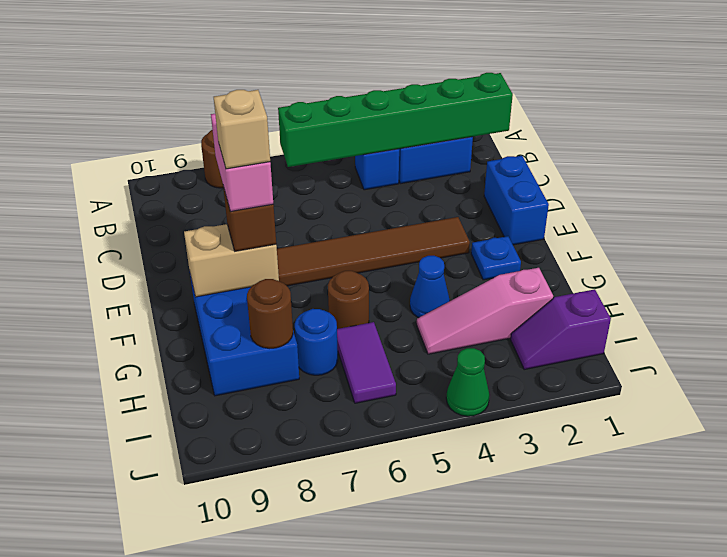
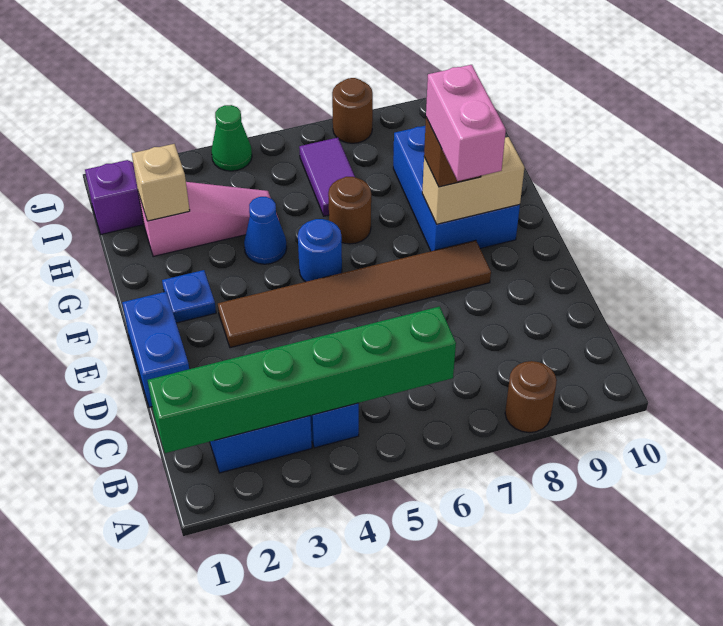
tan brick F8 level 5 -> tan brick H2 level 2
blue round brick H7 level 1 -> blue round brick F5 level 1
brown round brick H8 level 2 -> brown round brick J7 level 1

